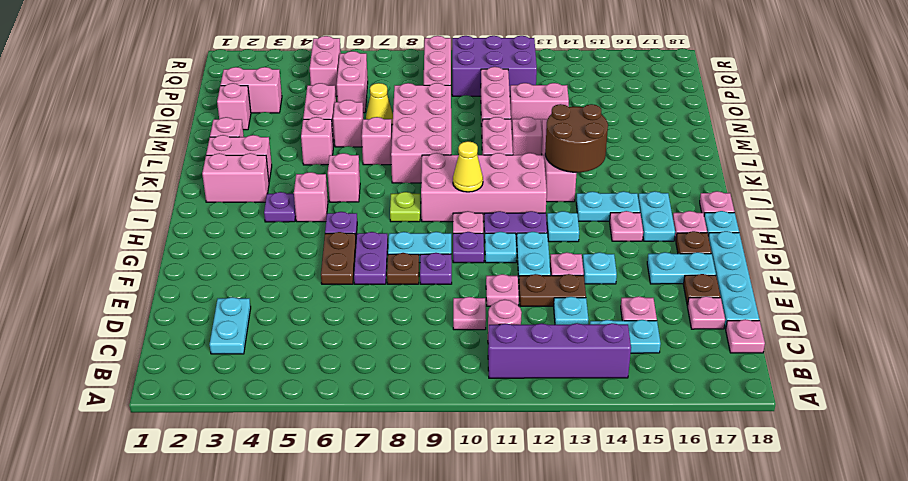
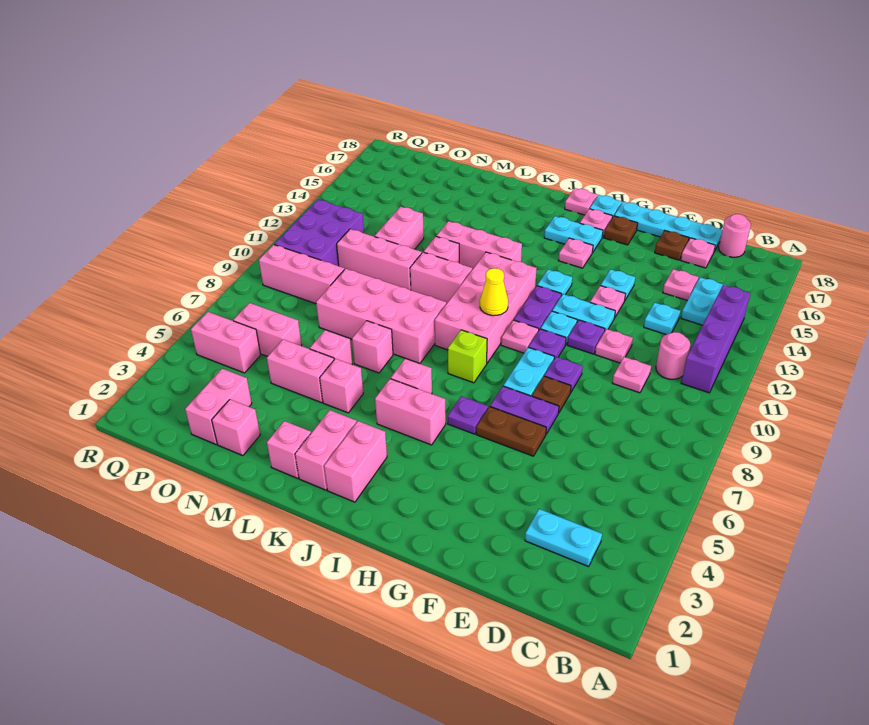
pink plate C18 level 1 -> pink round brick C18 level 1
brown plate E12:E13 level 1 -> none
cyan plate F16:F17 level 1 -> none
purple plate I4 level 1 -> purple plate F11 level 1
pink brick I5 level 1 -> pink brick I5:J5 level 1
lime plate I8 level 1 -> lime brick I8 level 1
cyan plate I14:I15 level 1 -> none
brown round brick J13:K14 level 2 -> none
yellow cone N7 level 1 -> none

